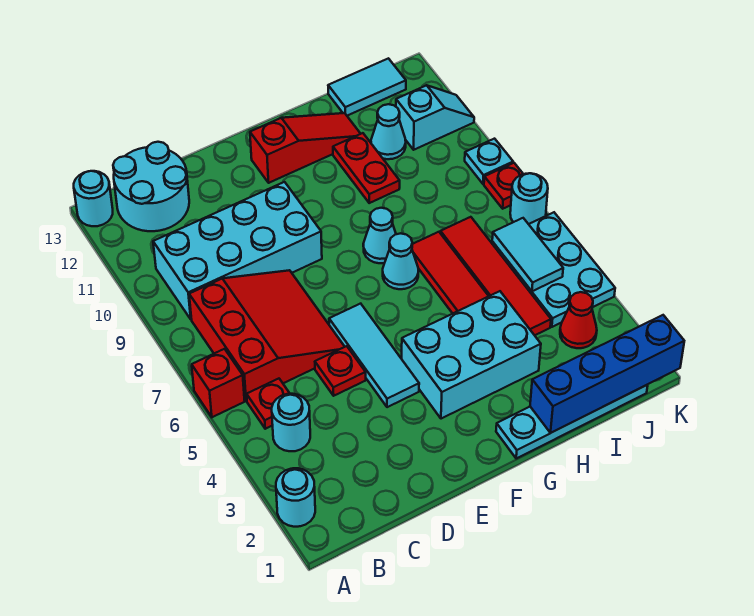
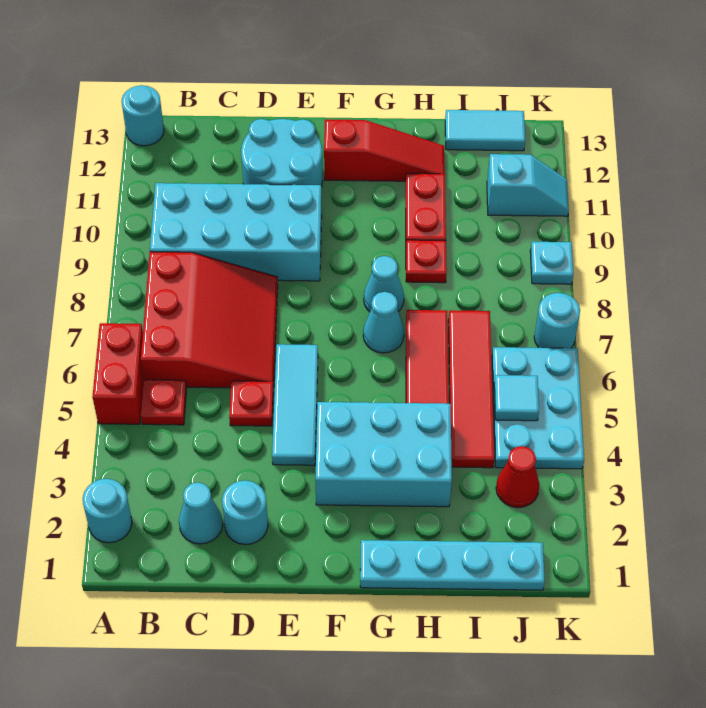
red brick A6 level 1 -> red brick A5:A6 level 1
cyan round brick B4 level 1 -> cyan round brick D2 level 1
cyan round brick B12:C13 level 1 -> cyan round brick D11:E12 level 1
blue brick H1:K1 level 2 -> none
cyan cone I11 level 1 -> cyan cone C2 level 1
cyan tile J5:J6 level 2 -> cyan tile J5 level 2
red plate K8 level 1 -> red plate H9 level 1

